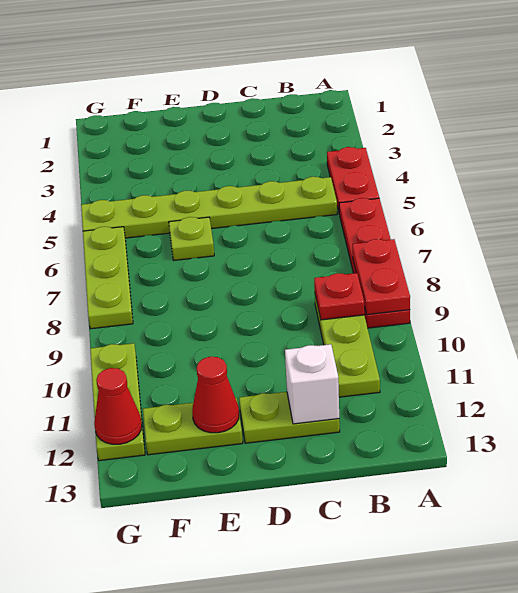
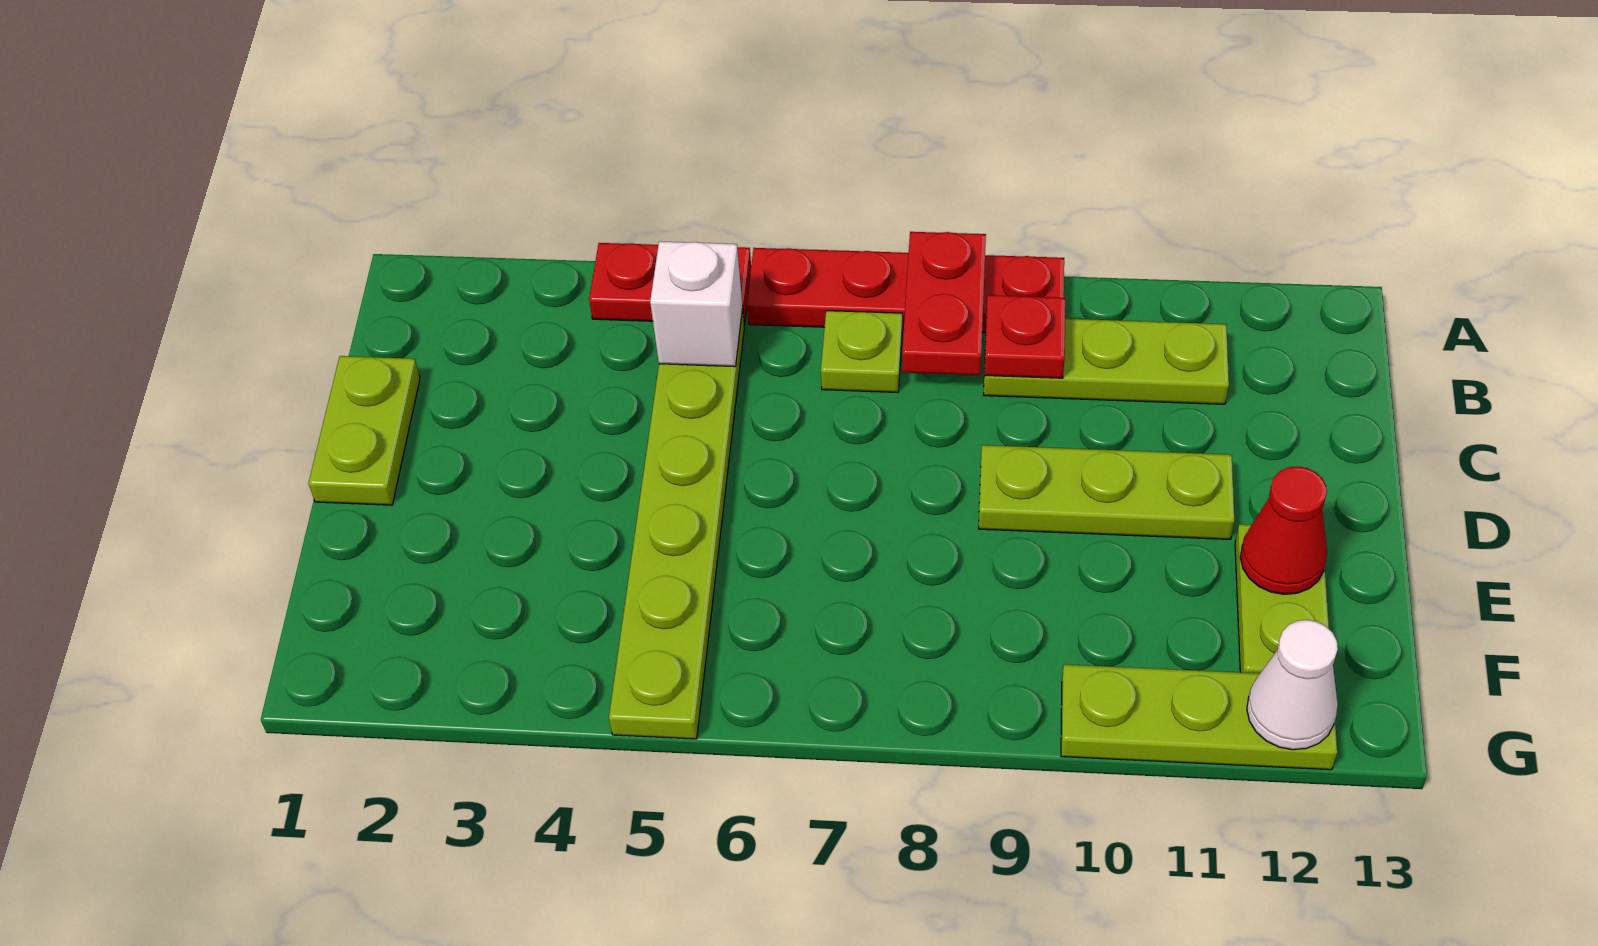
red plate A8:A9 level 2 -> red plate A8:B8 level 2
lime plate C12:D12 level 1 -> lime plate C1:D1 level 1
white brick C12 level 2 -> white brick B5 level 2
lime plate E6 level 1 -> lime plate B7 level 1
lime plate G6:G8 level 1 -> lime plate D9:D11 level 1
red cone G12 level 2 -> white cone G12 level 2

